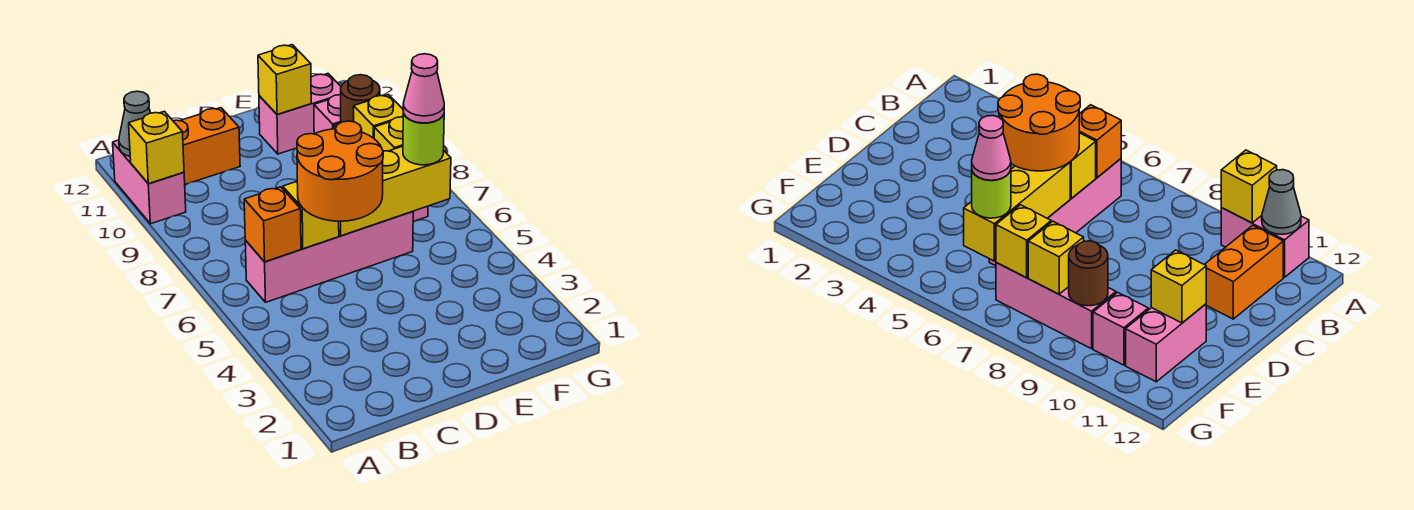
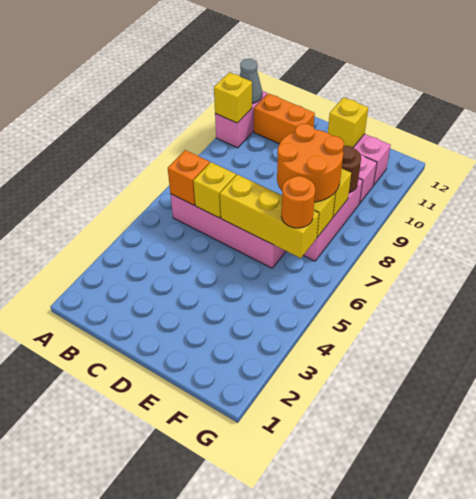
orange round brick C5:D6 level 3 -> orange round brick E7:F8 level 3
lime round brick F6 level 3 -> orange round brick F6 level 3
pink cone F6 level 4 -> none

